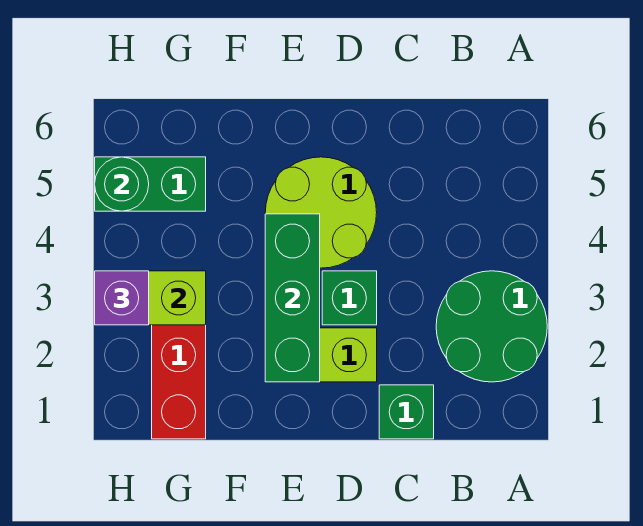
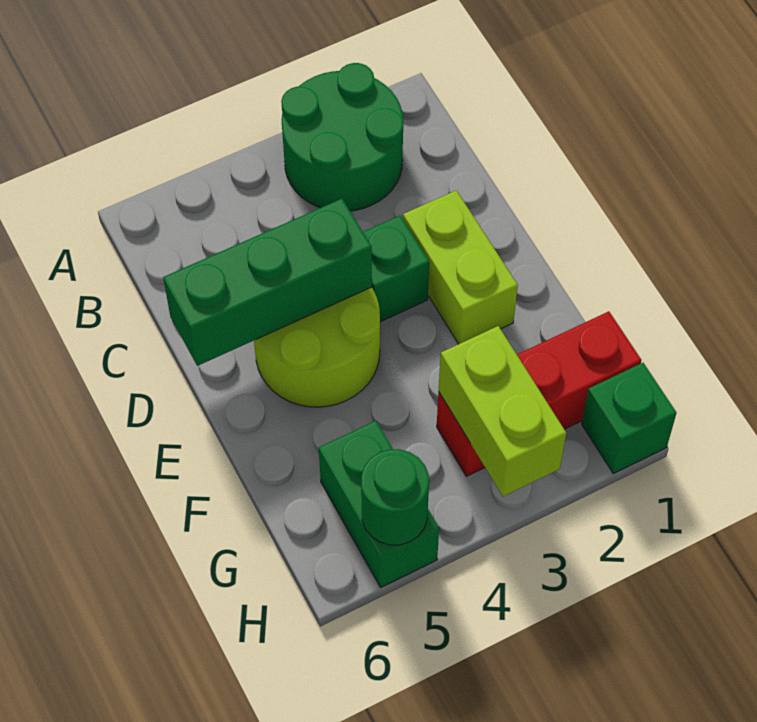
green brick C1 level 1 -> green brick H1 level 1
green brick E2:E4 level 2 -> green brick D4:D6 level 2
purple brick H3 level 3 -> none

